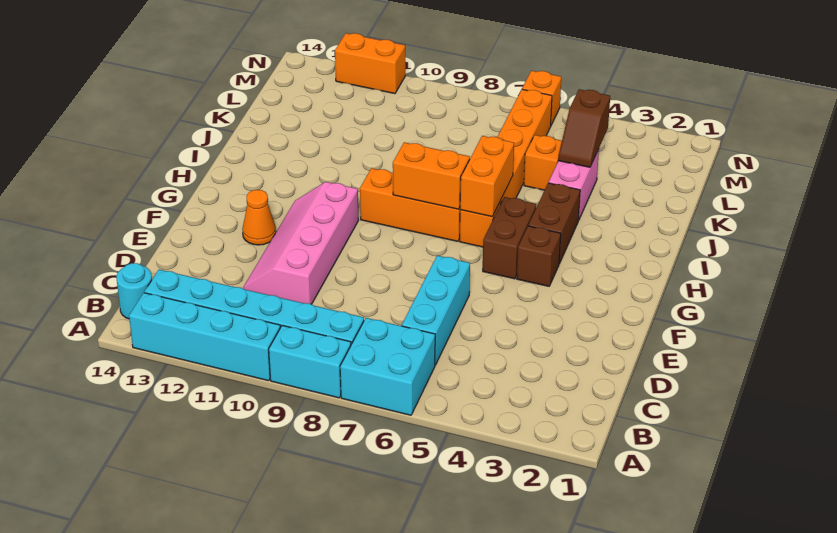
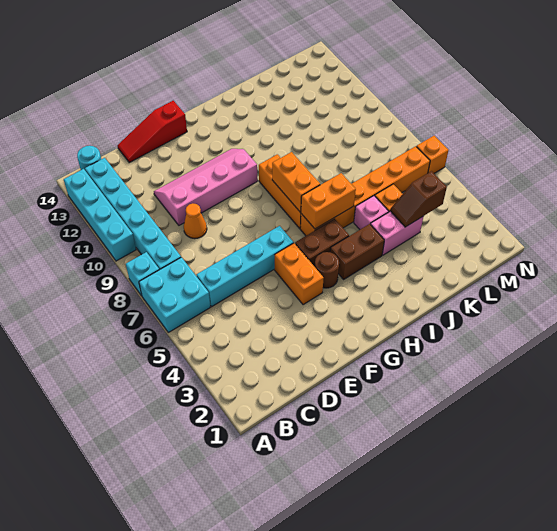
cyan brick A8:A9 level 1 -> cyan brick A8 level 1
cyan brick C6:E6 level 1 -> cyan brick C6:F6 level 1
none -> red slope D14:F14 level 1 top F
orange cone F12 level 1 -> orange cone D9 level 1
brown brick G4 level 1 -> brown round brick G4 level 1
none -> pink brick J5 level 1
orange brick N11:N12 level 1 -> orange brick F4:F5 level 1

